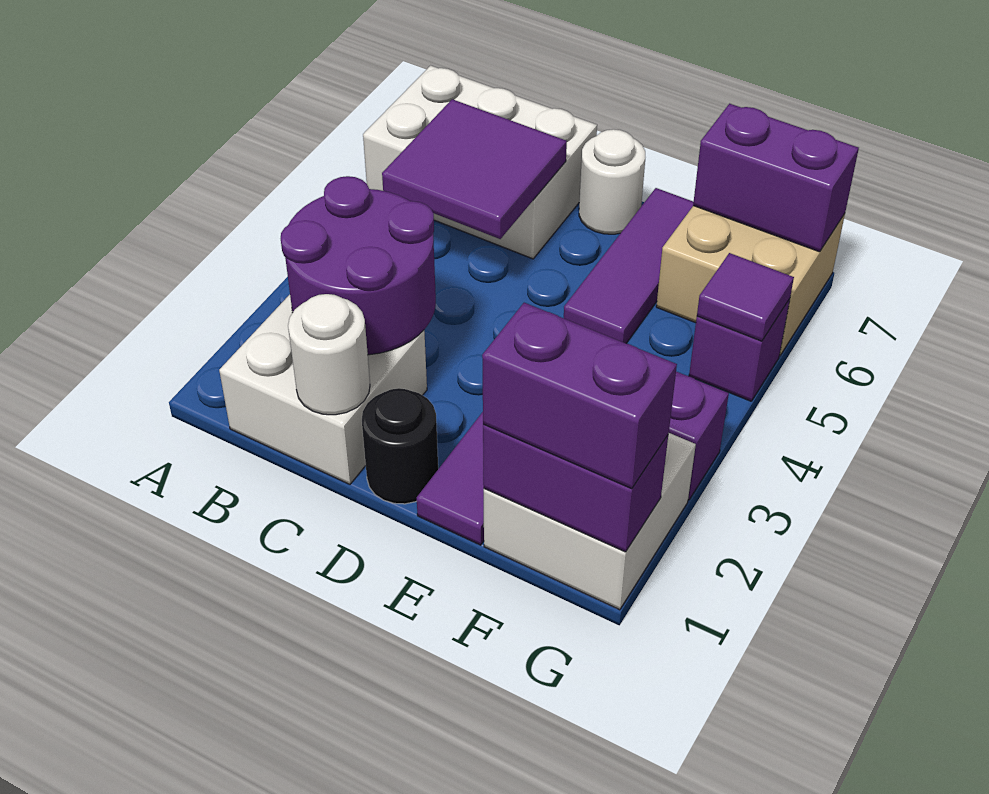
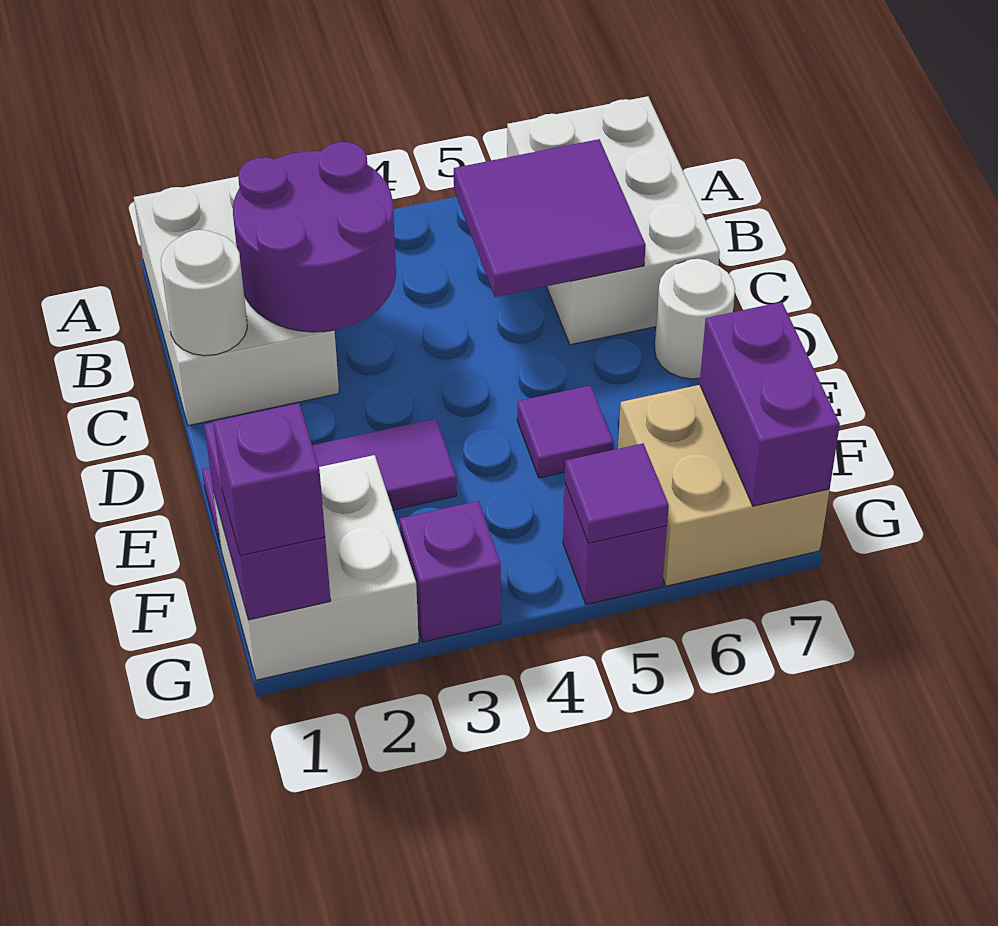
white brick B1:C2 level 1 -> white brick A1:C2 level 1
black round brick D1 level 1 -> none
purple tile E5:E7 level 1 -> purple tile E5 level 1
purple brick F1:G1 level 3 -> purple brick G1 level 3

